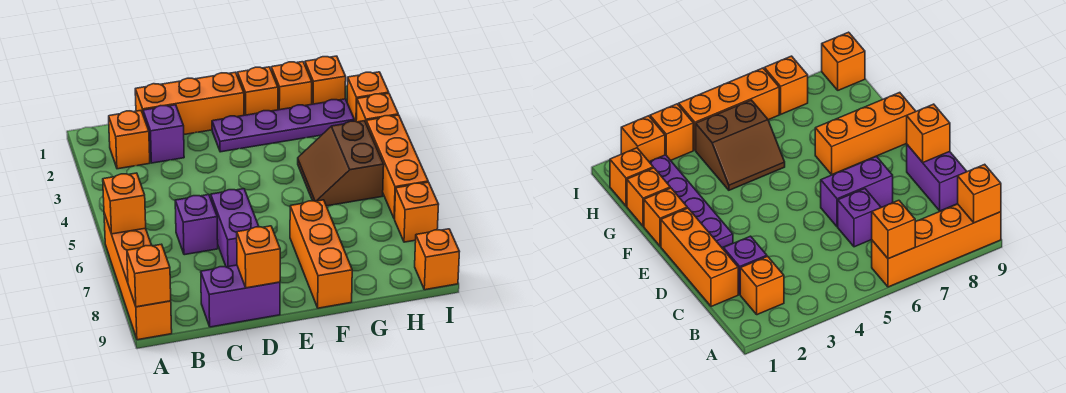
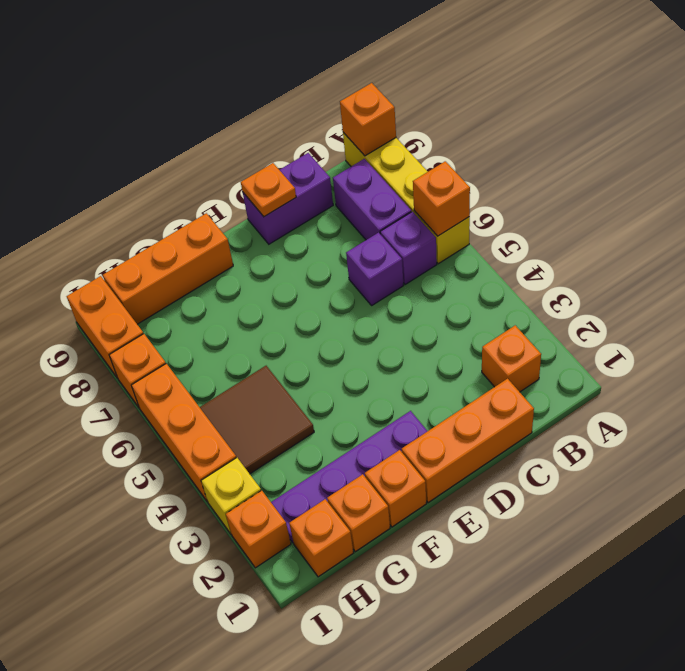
orange brick A6:A9 level 1 -> yellow brick A6:A9 level 1
purple brick C2 level 1 -> purple brick B6 level 1
purple brick D6:D7 level 1 -> purple brick B7:B8 level 1
orange brick D9 level 2 -> orange plate D9 level 2
orange brick F7:F9 level 1 -> orange brick F9:H9 level 1
brown slope G4:H5 level 1 top H -> brown tile G4:H5 level 1
orange brick I3 level 1 -> yellow brick I3 level 1
orange brick I9 level 1 -> orange brick I8:I9 level 1

